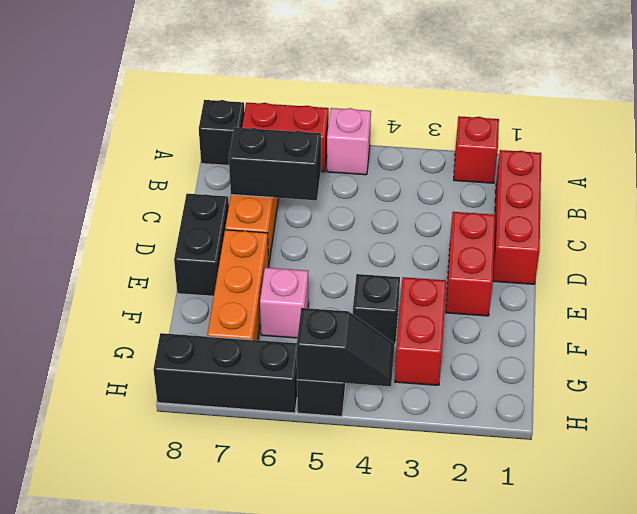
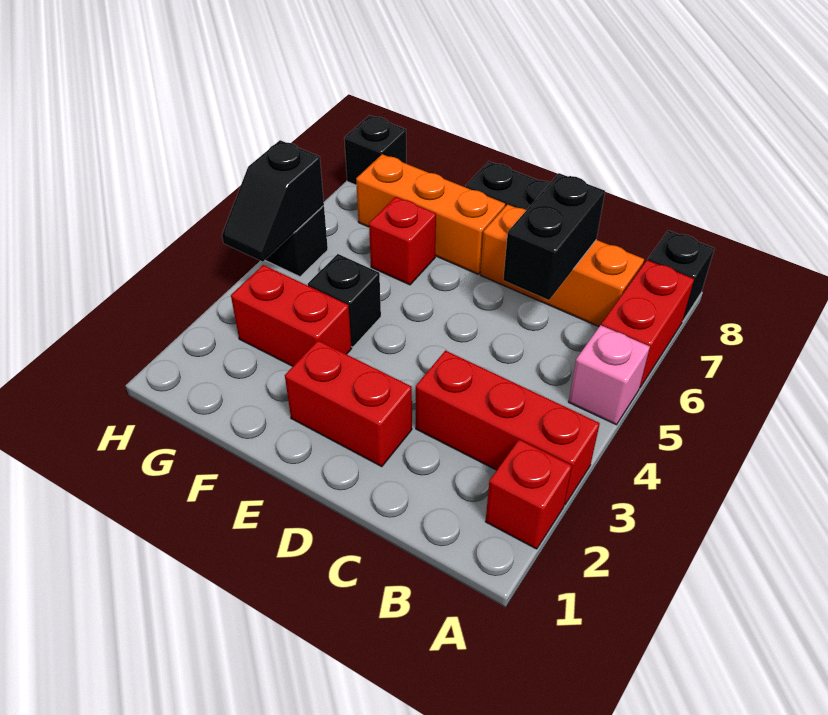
red brick B1:D1 level 1 -> red brick A3:C3 level 1
pink brick F6 level 1 -> red brick F6 level 1
black brick H6:H8 level 1 -> black brick H8 level 1

